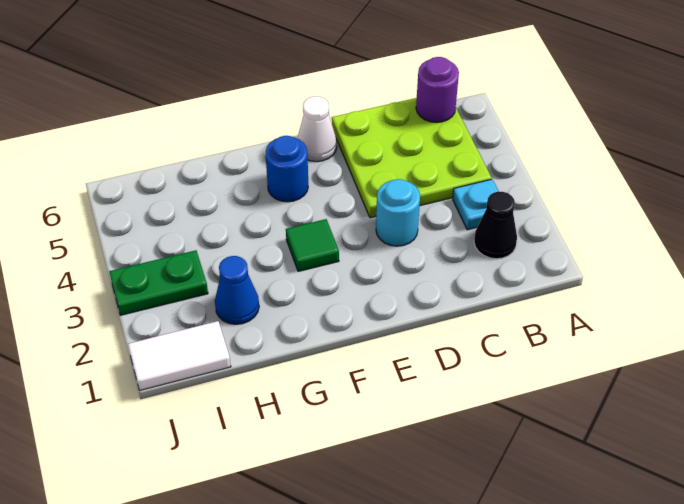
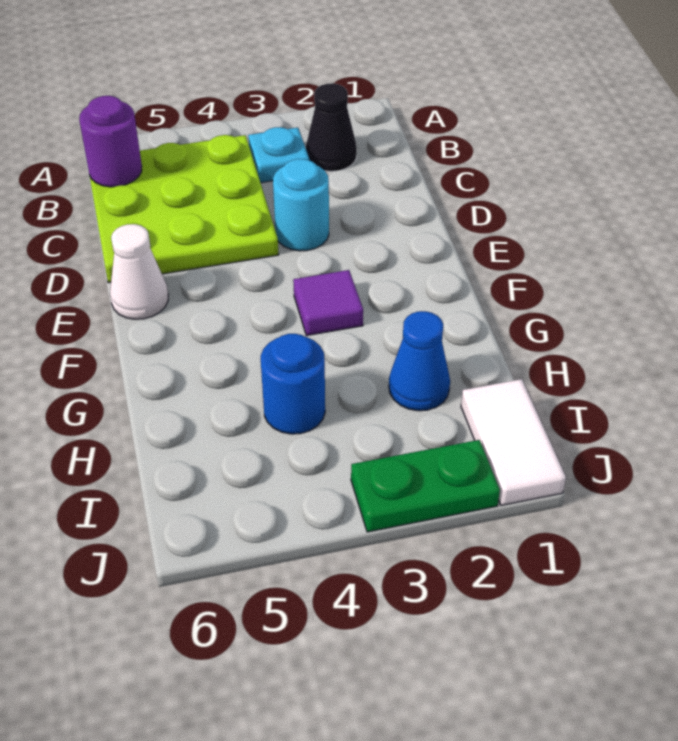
green tile F3 level 1 -> purple tile F3 level 1
blue round brick F5 level 1 -> blue round brick H4 level 1
green plate I3:J3 level 1 -> green plate J2:J3 level 1

